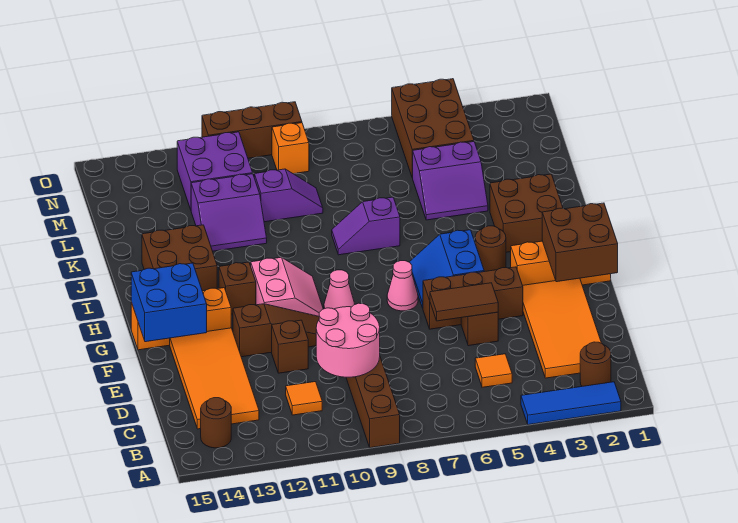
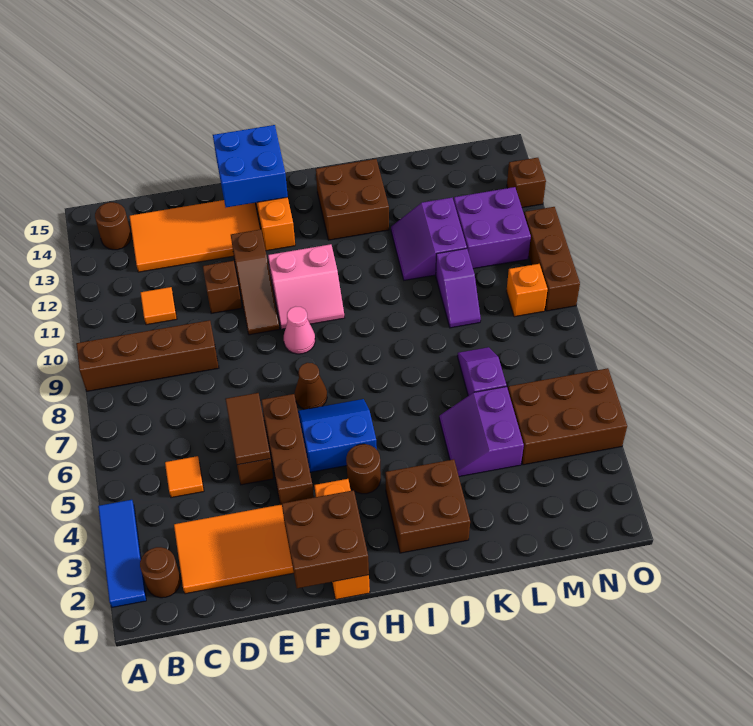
pink round brick C9:D10 level 2 -> none
pink cone G7 level 1 -> brown cone G7 level 1
brown brick H12 level 1 -> brown brick O13 level 1
purple slope J7:J8 level 1 top 7 -> purple slope L6:L7 level 1 top 6

